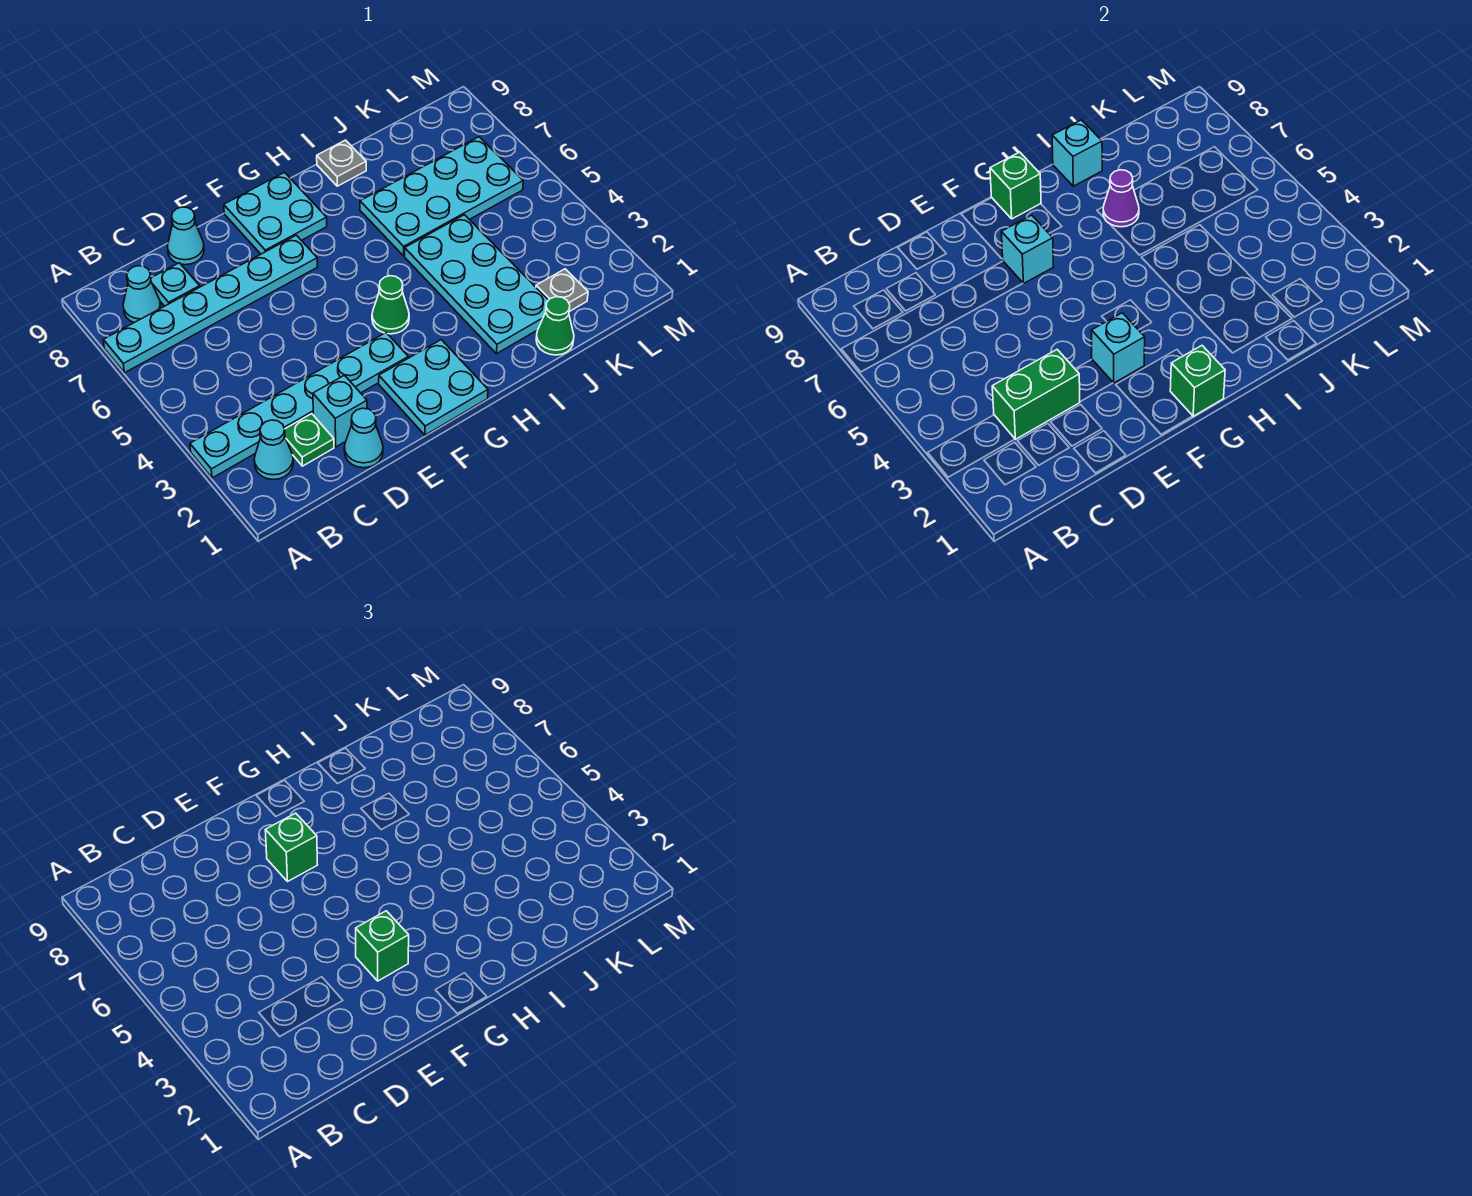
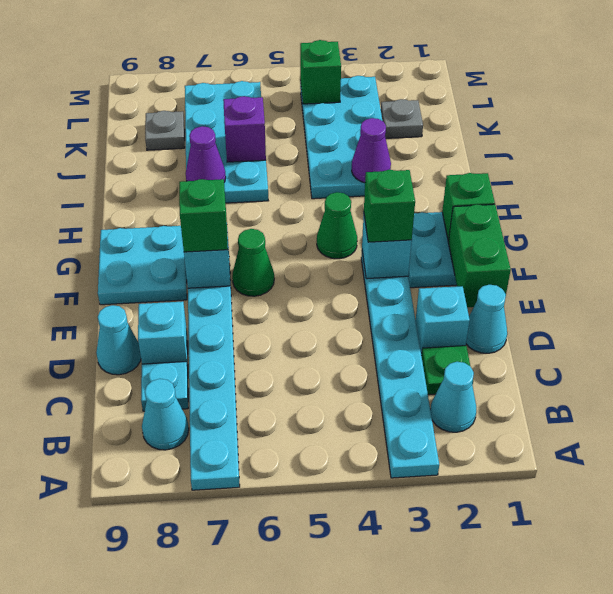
green brick C3:D3 level 2 -> green brick E1:F1 level 2
green brick G9 level 2 -> green brick L4 level 2
cyan plate I2:J5 level 1 -> cyan plate I3:L4 level 1
none -> purple cone I3 level 2
grey plate I9 level 1 -> grey plate K8 level 1
cyan brick I9 level 2 -> cyan brick D8 level 1
green cone J1 level 1 -> green cone F6 level 1
none -> purple brick J6 level 2

